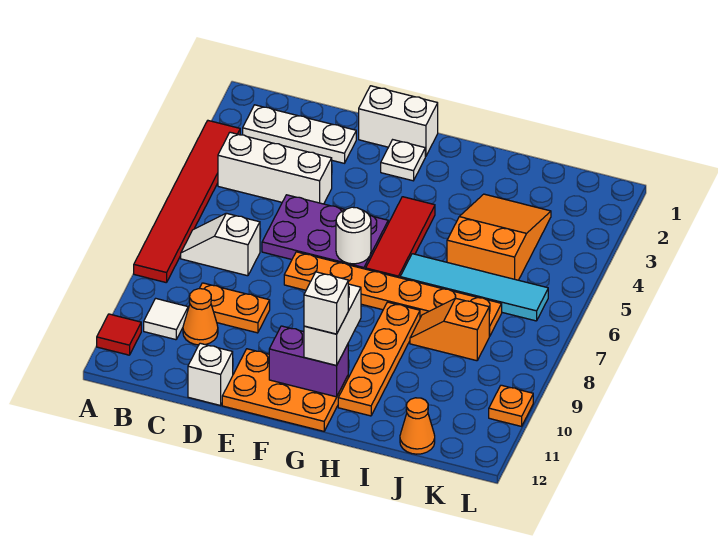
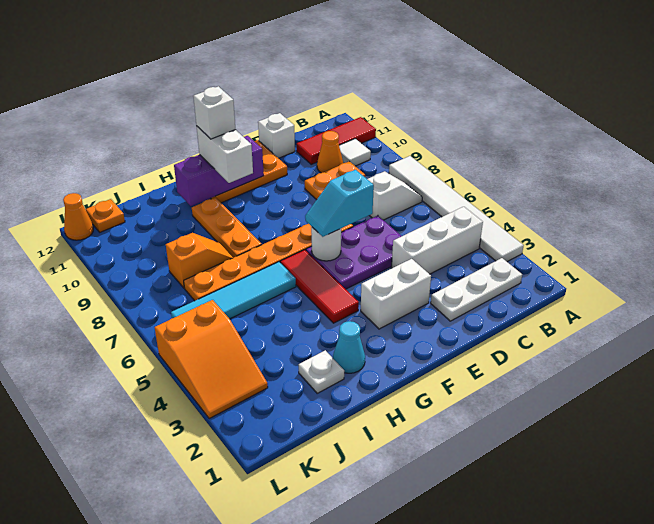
red tile A3:A8 level 1 -> white tile A3:A8 level 1
red tile A11 level 1 -> red tile A11:C11 level 1
white brick E1:F1 level 1 -> white brick E3:F3 level 1
none -> cyan slope E6:F6 level 3 top E
white plate F2 level 1 -> white plate I2 level 1
purple brick F11:G11 level 2 -> purple brick F11:H11 level 2
none -> cyan cone H2 level 1
orange plate H8:H11 level 1 -> orange plate H8:H10 level 1
orange slope I3:J5 level 1 top 5 -> orange slope K3:L5 level 1 top 5
orange cone J12 level 1 -> orange cone L12 level 1
orange plate L10 level 1 -> orange plate K12 level 1

